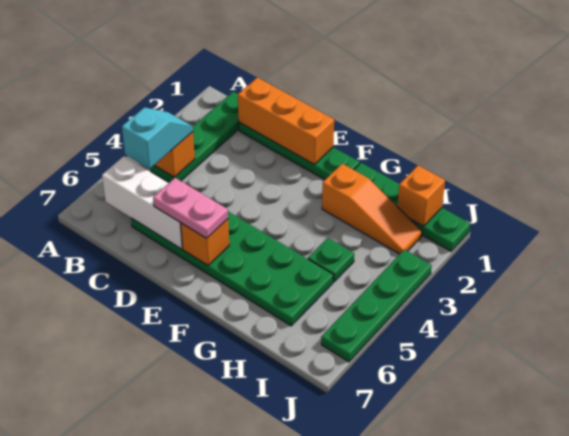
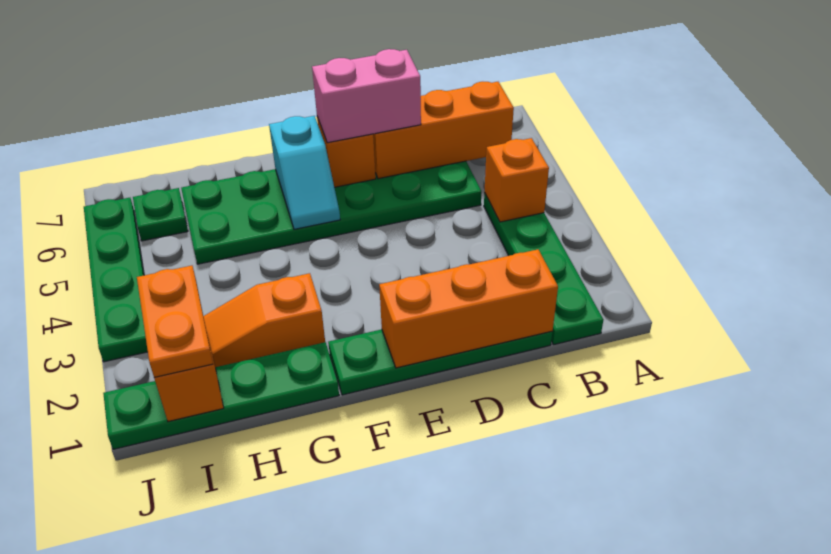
cyan slope B4:B5 level 3 top 5 -> cyan slope F5:F6 level 2 top 6
white brick B6:D6 level 2 -> orange brick B6:D6 level 2
pink plate D6:E6 level 3 -> pink brick D6:E6 level 3
green plate H4 level 1 -> green plate I6 level 1
none -> orange plate I1:I2 level 3

